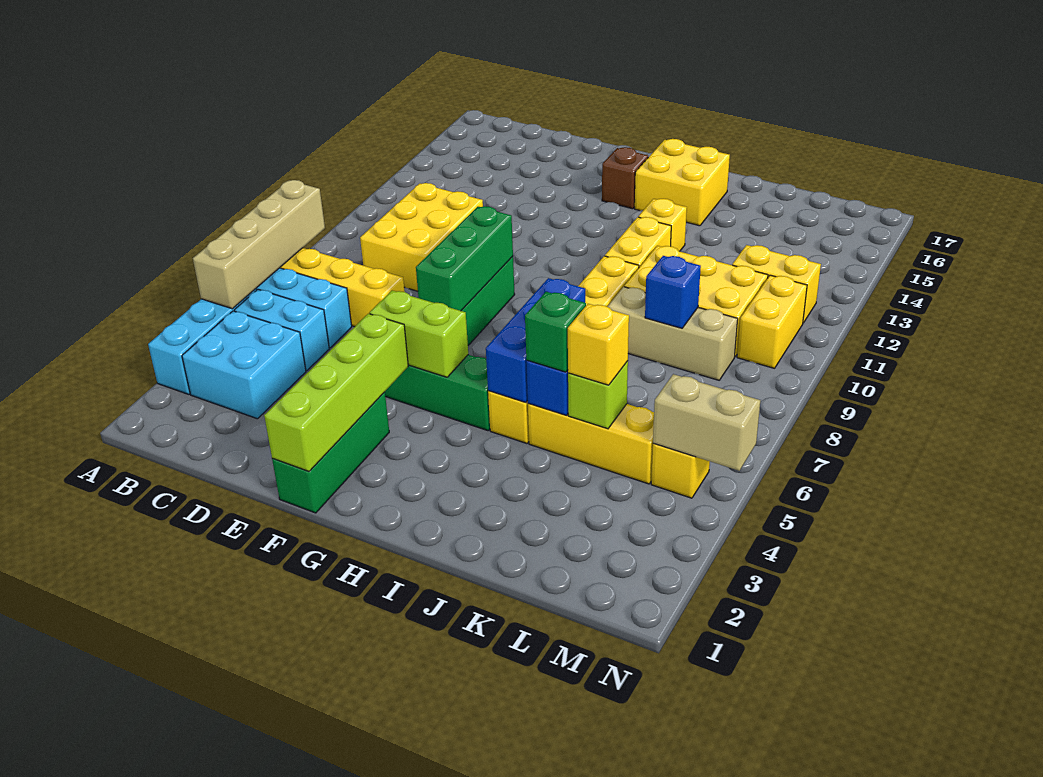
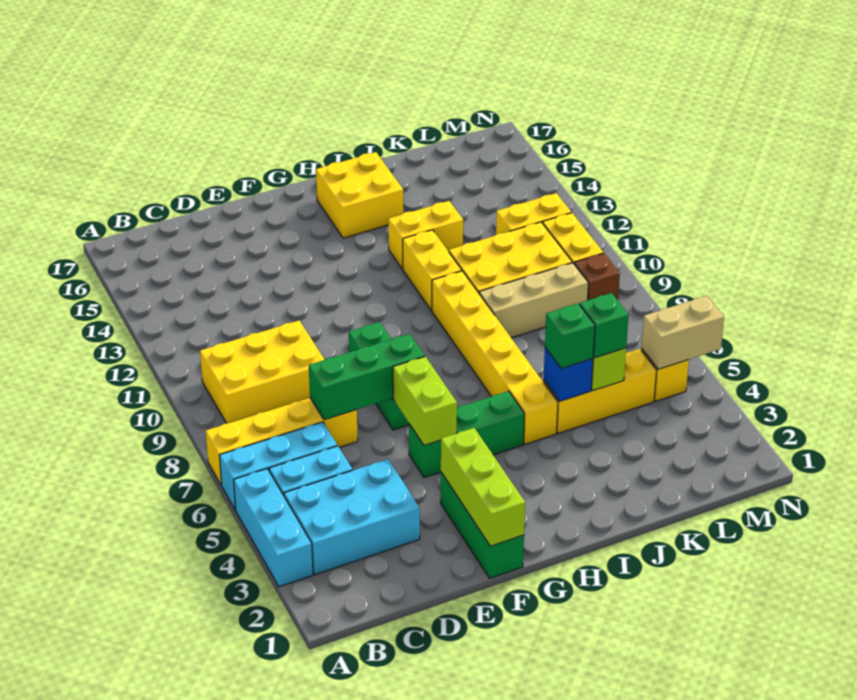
tan brick A5:A8 level 2 -> none
cyan brick B3:C4 level 1 -> cyan brick B3:D4 level 1
yellow brick C9:D11 level 1 -> yellow brick B9:D10 level 1
lime brick F1:F4 level 2 -> lime brick F1:F3 level 2
lime brick F5:G5 level 2 -> lime brick F5:F6 level 2
green brick F7:F9 level 2 -> green brick D7:F7 level 2
brown brick G15 level 1 -> brown brick M9 level 1
blue brick I5:I7 level 2 -> none
yellow brick I13 level 1 -> yellow brick I13:J13 level 1
yellow brick K5 level 3 -> green brick K5 level 3
blue brick K9 level 2 -> none

